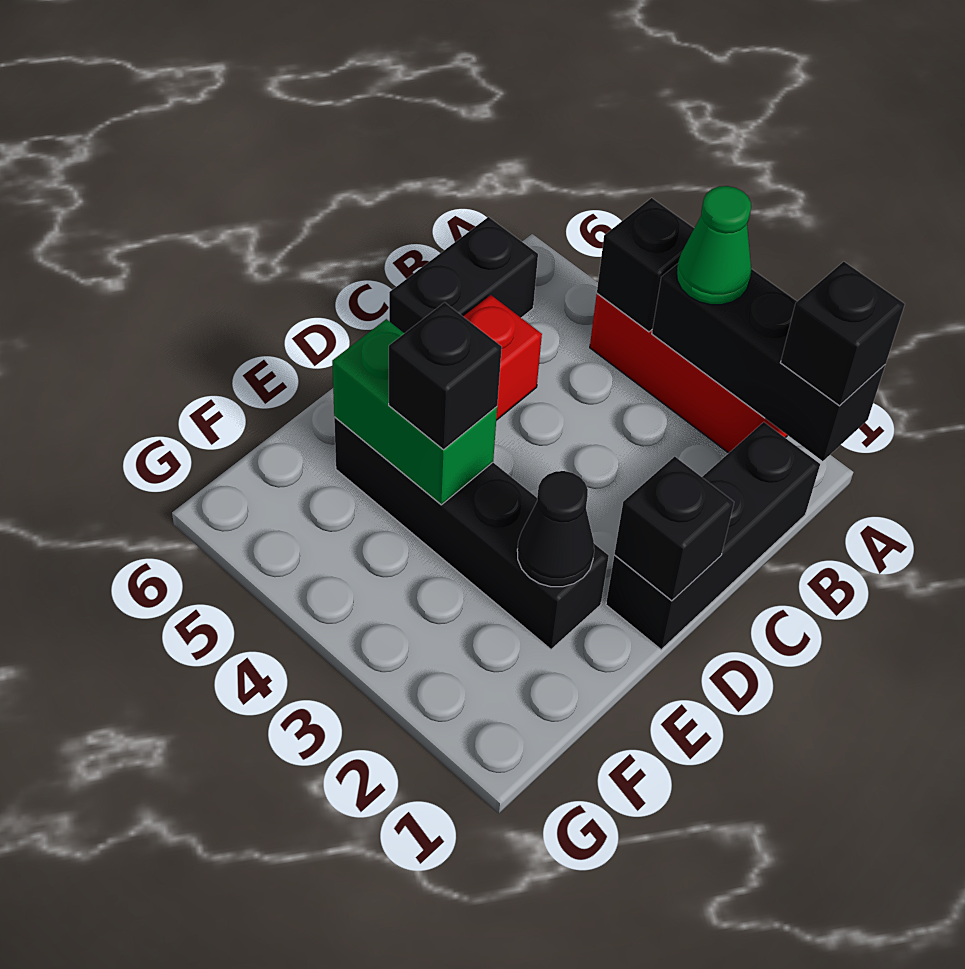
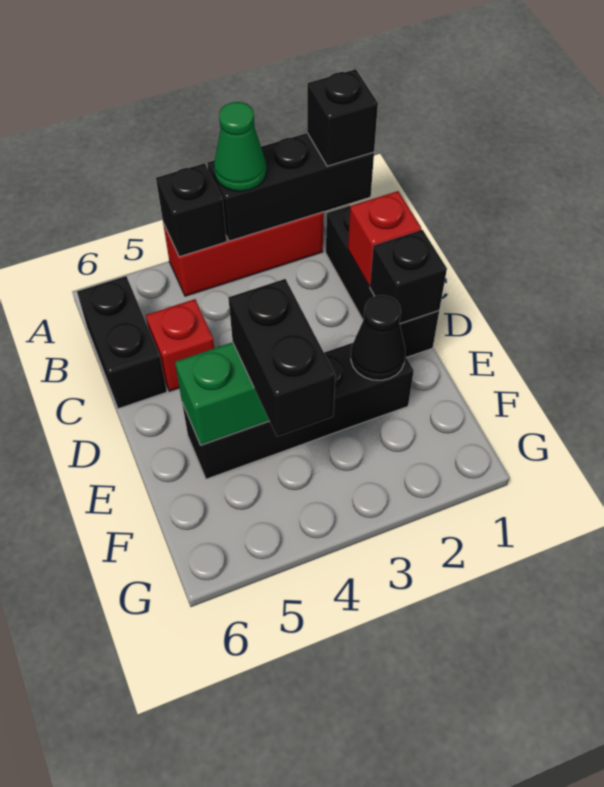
none -> red brick C1 level 2
black brick E4 level 3 -> black brick E4:F4 level 3

